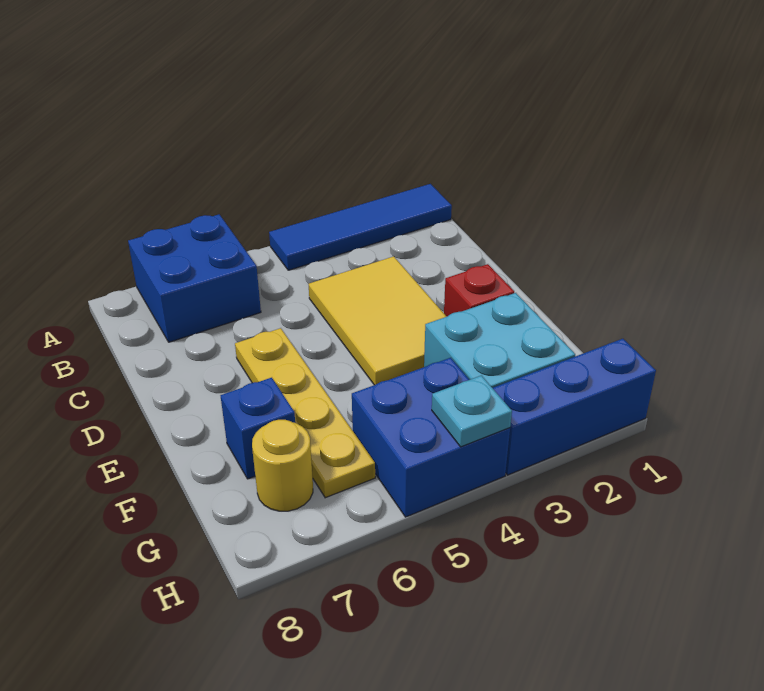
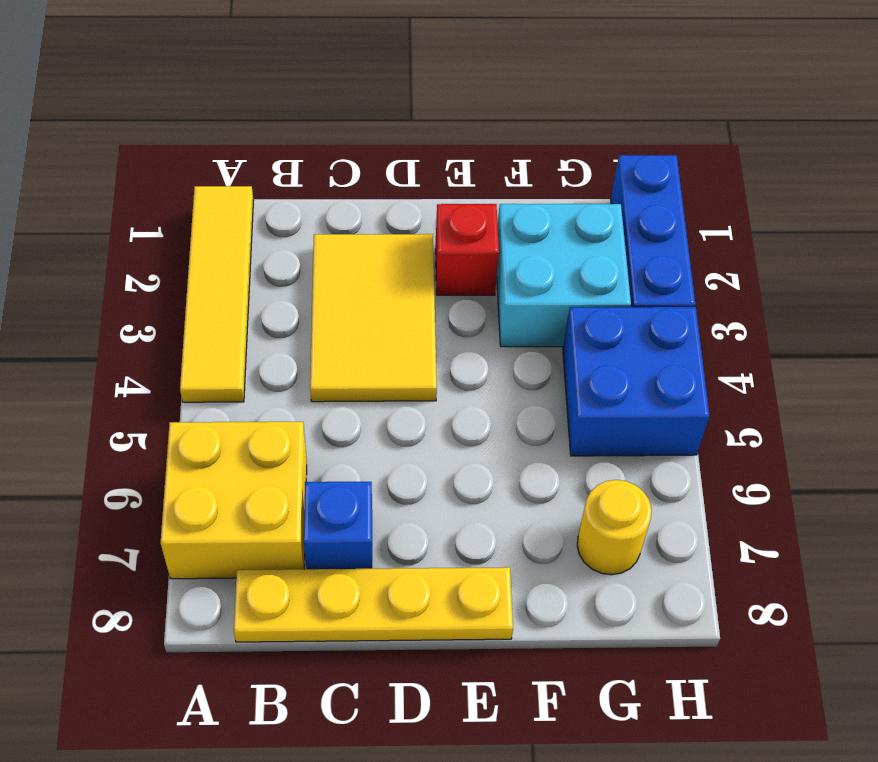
blue tile A1:A4 level 1 -> yellow tile A1:A4 level 1
blue brick A6:B7 level 1 -> yellow brick A6:B7 level 1
yellow tile C3:E4 level 1 -> yellow tile C2:D4 level 1
yellow plate D6:G6 level 1 -> yellow plate B8:E8 level 1
blue brick F7 level 1 -> blue brick C7 level 1
cyan plate H4 level 2 -> none

